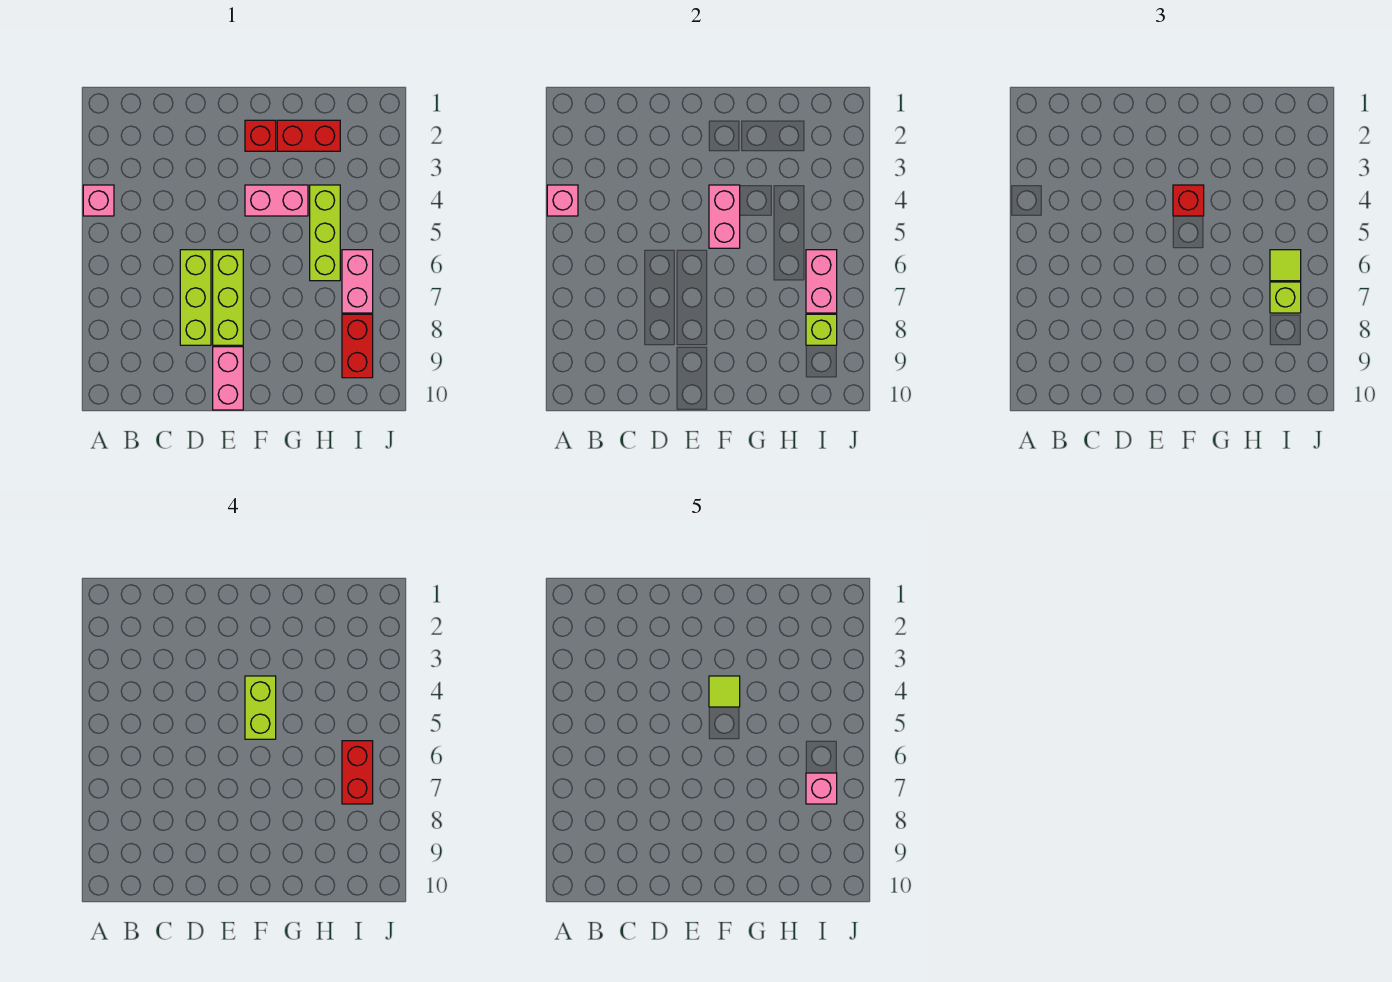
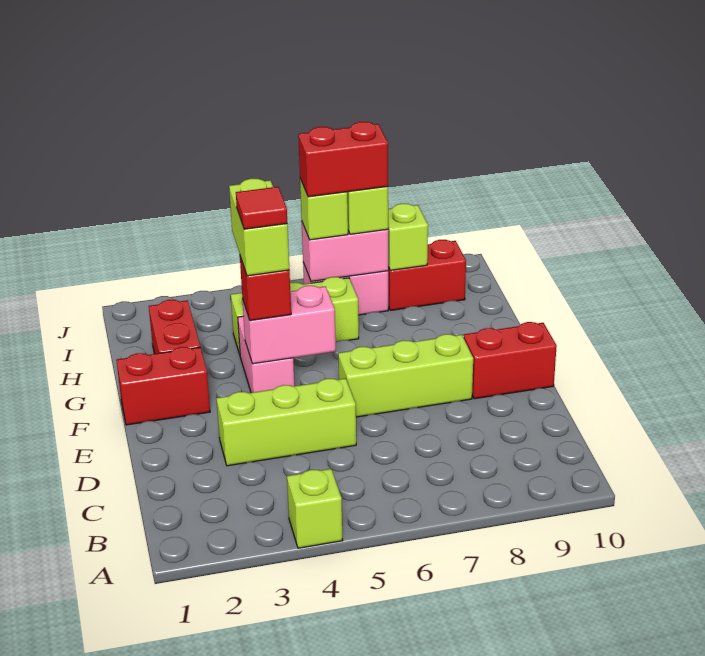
pink brick A4 level 1 -> lime brick A4 level 1
pink brick A4 level 2 -> none
lime brick D6:D8 level 1 -> lime brick D3:D5 level 1
pink brick E9:E10 level 1 -> red brick E9:E10 level 1
red brick F2 level 1 -> red brick F1:F2 level 1
lime brick F4:F5 level 4 -> lime brick F4:G4 level 4
lime tile F4 level 5 -> red tile F4 level 5
lime tile I6 level 3 -> lime brick I6 level 3
pink brick I7 level 5 -> none

